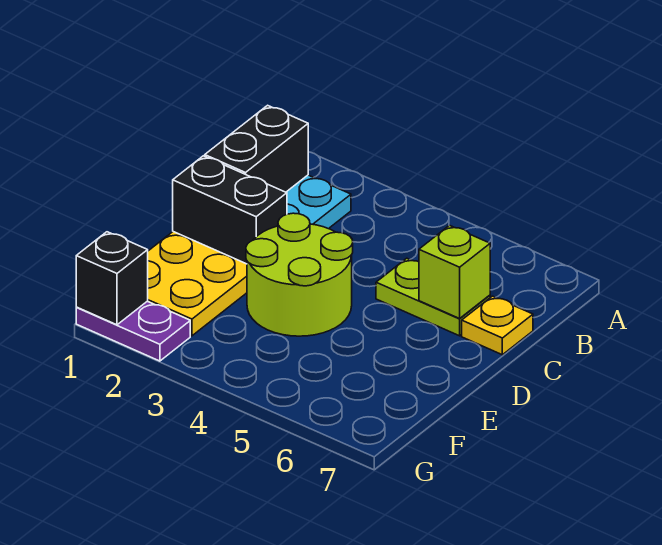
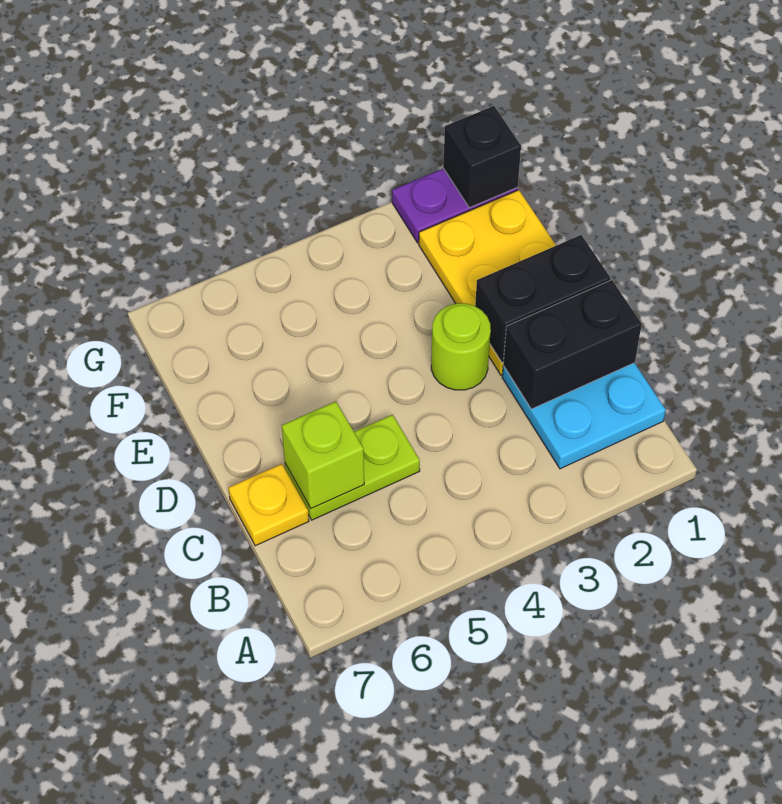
black brick B1:C1 level 2 -> black brick C1:C2 level 2
lime round brick D3:E4 level 1 -> lime round brick D3 level 1

